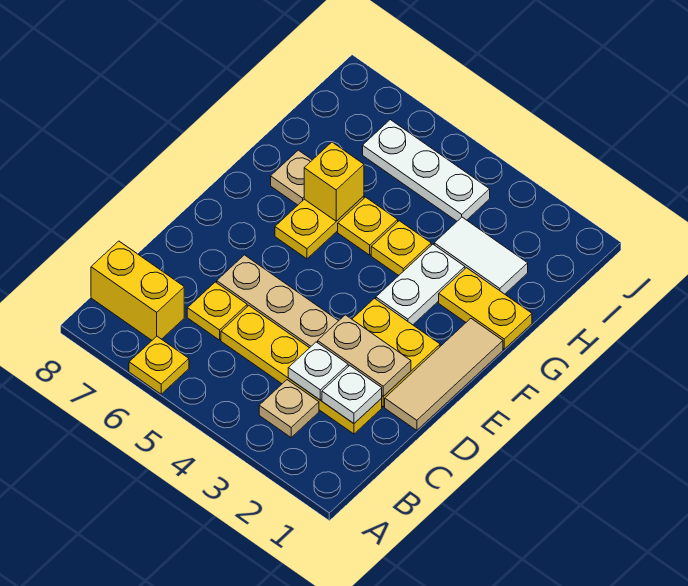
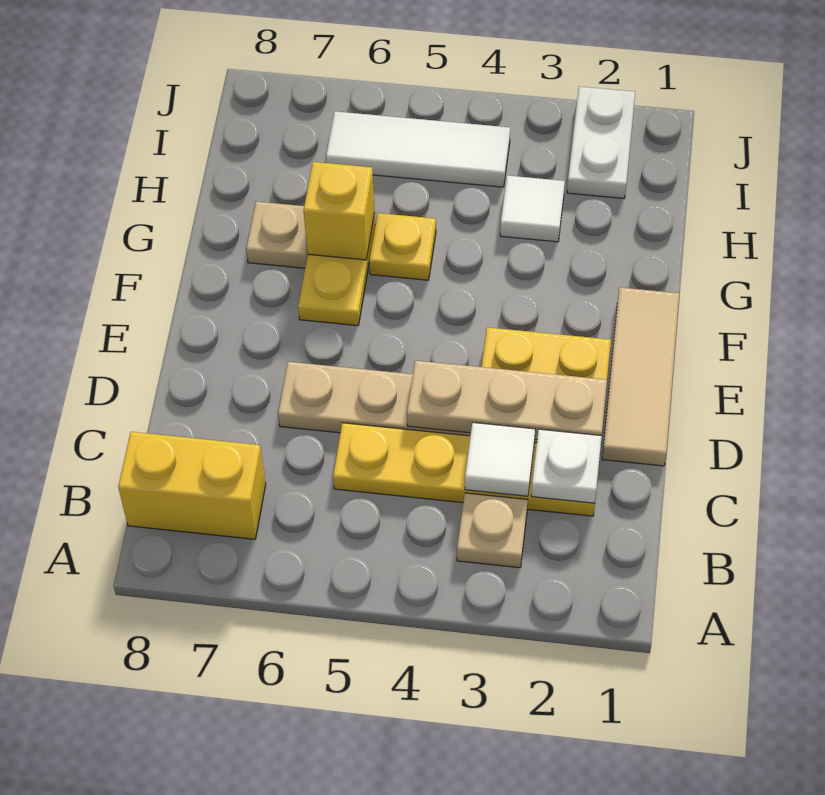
yellow plate A6 level 1 -> none
white plate C3 level 2 -> white tile C3 level 2
yellow plate C6 level 1 -> none
tan plate D2:D3 level 2 -> tan plate D2:D4 level 2
white plate F3:G3 level 1 -> white plate I2:J2 level 1
yellow plate G1:G2 level 1 -> none
yellow plate G4 level 1 -> none
white tile H2:H3 level 1 -> white tile H3 level 1
white plate I4:I6 level 1 -> white tile I4:I6 level 1

